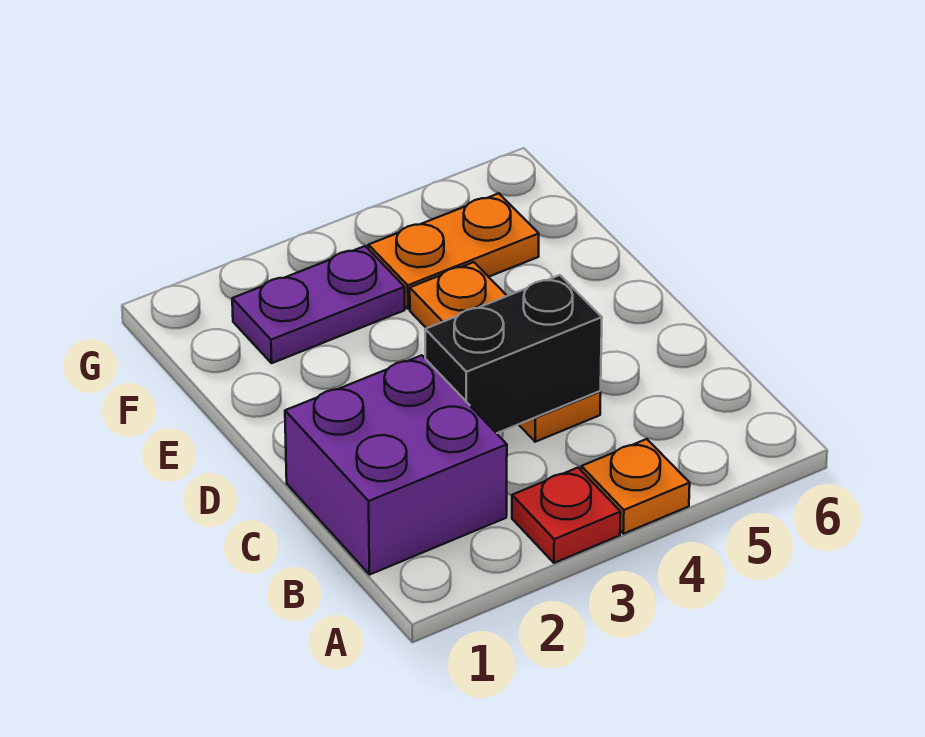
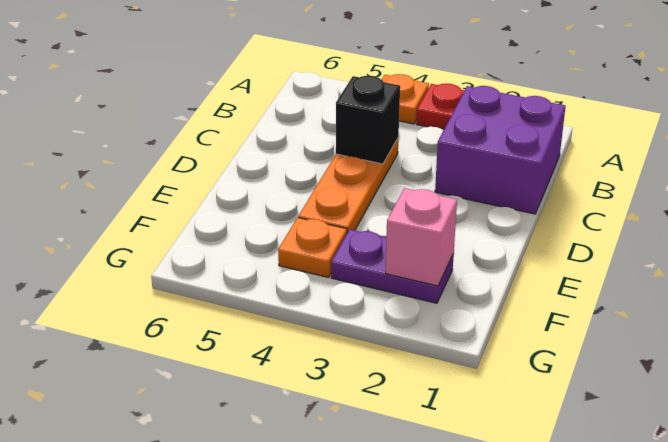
black brick C3:C4 level 2 -> black brick C4 level 2
none -> pink brick F2 level 2
orange plate F4:F5 level 1 -> orange plate F4 level 1

